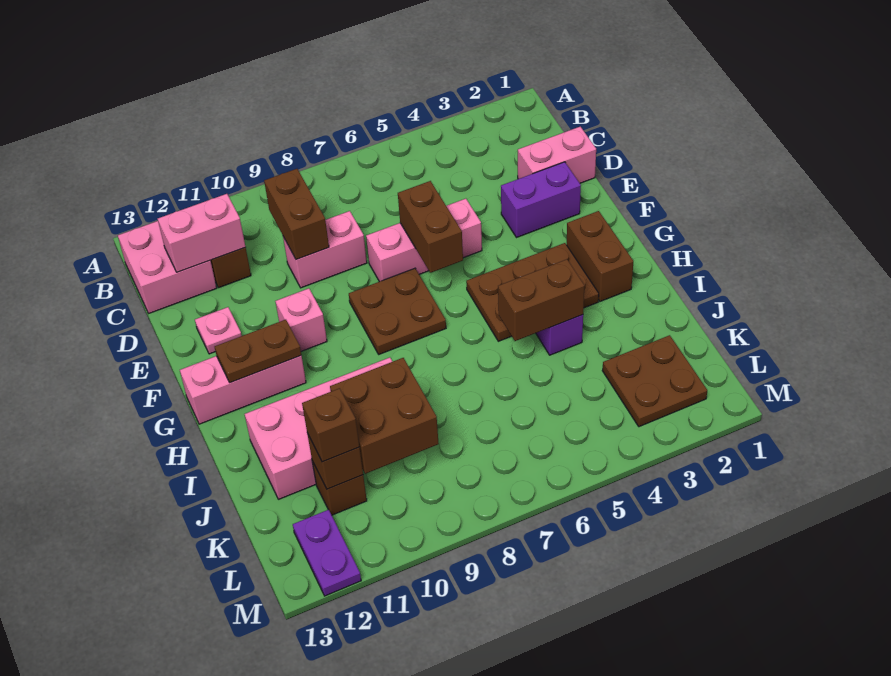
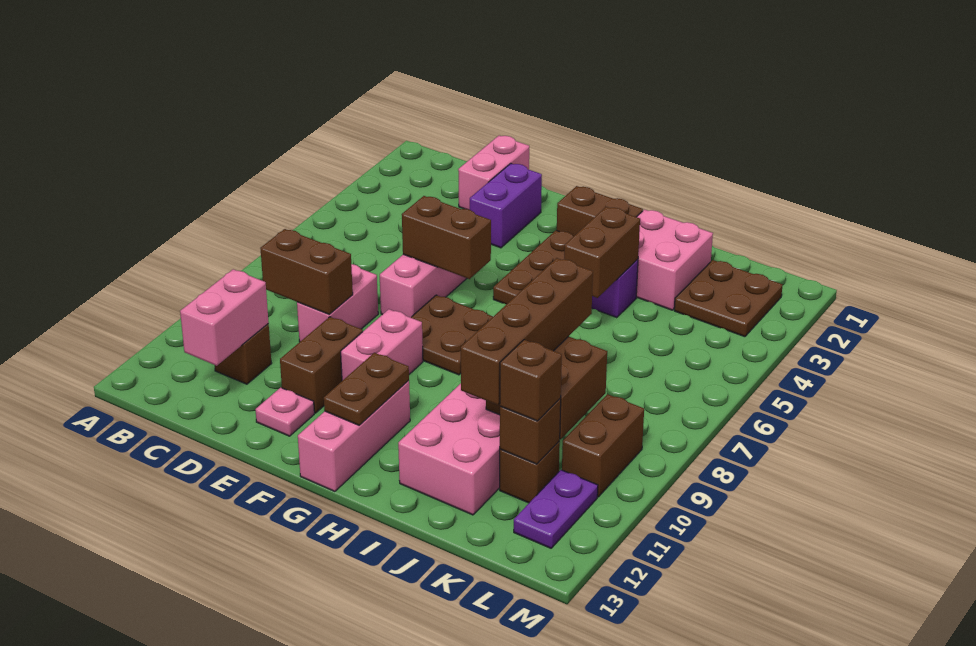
pink brick B12:C13 level 1 -> pink brick I2:J3 level 1
none -> brown brick E10:E11 level 1
pink brick F10 level 1 -> pink brick F9:F10 level 1
none -> brown brick J8:J11 level 3
none -> brown brick L9:L10 level 1
purple plate L12:M12 level 1 -> purple plate L11:L12 level 1

